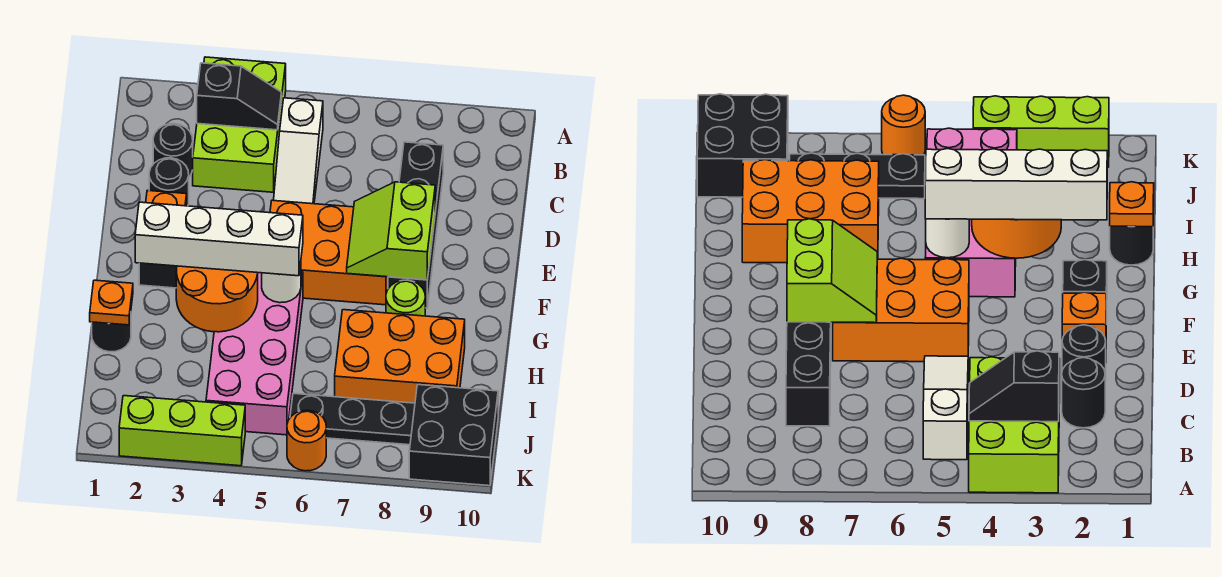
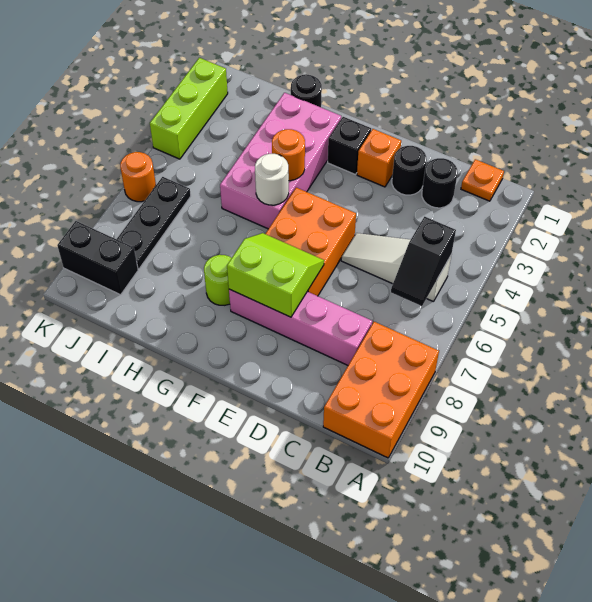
lime brick A3:C4 level 1 -> none
black slope B3:B4 level 2 top 3 -> black slope B5:B6 level 2 top 5
black brick C8:F8 level 1 -> pink brick C8:F8 level 1
white brick G2:G5 level 3 -> none
orange round brick G3:H4 level 2 -> orange round brick G4 level 2
pink brick G4:J5 level 1 -> pink brick G2:H5 level 1
orange plate H1 level 2 -> orange plate B1 level 1
orange brick H7:I9 level 1 -> orange brick A8:B10 level 1
black brick J9:K10 level 1 -> black brick J9:K9 level 1

